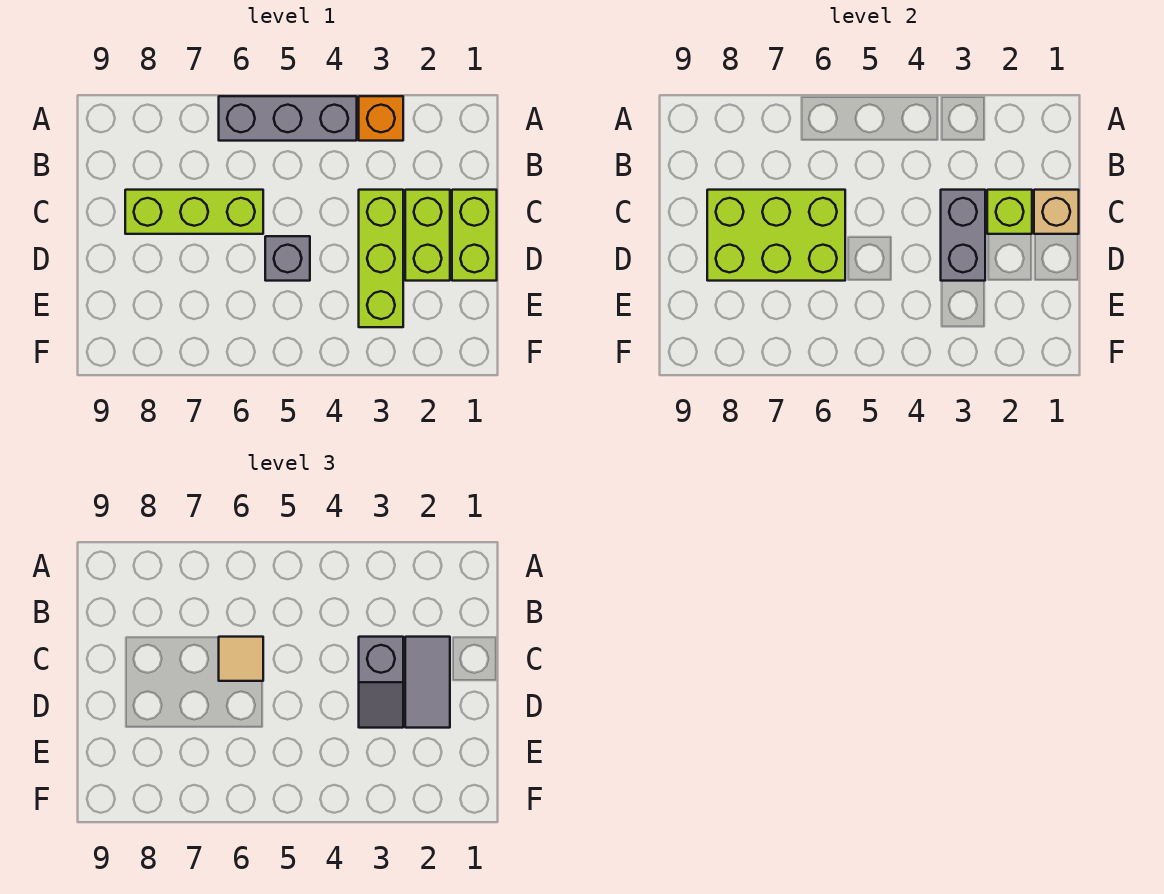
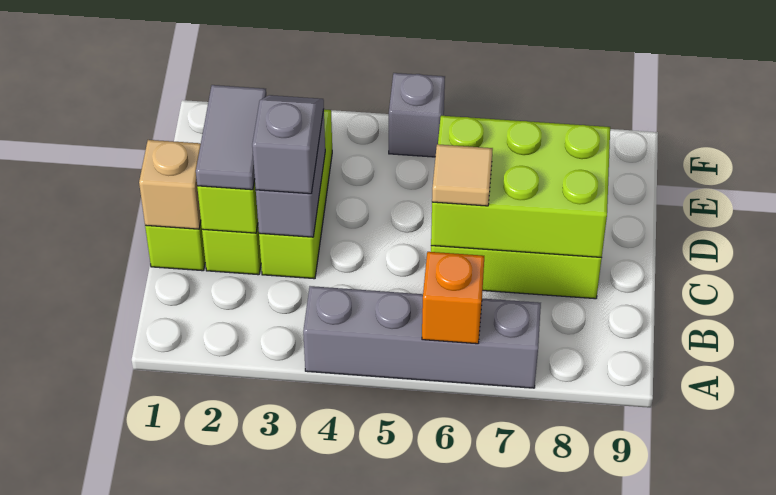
orange brick A3 level 1 -> orange brick A6 level 2
grey brick A4:A6 level 1 -> grey brick A4:A7 level 1
grey brick D5 level 1 -> grey brick F5 level 1

